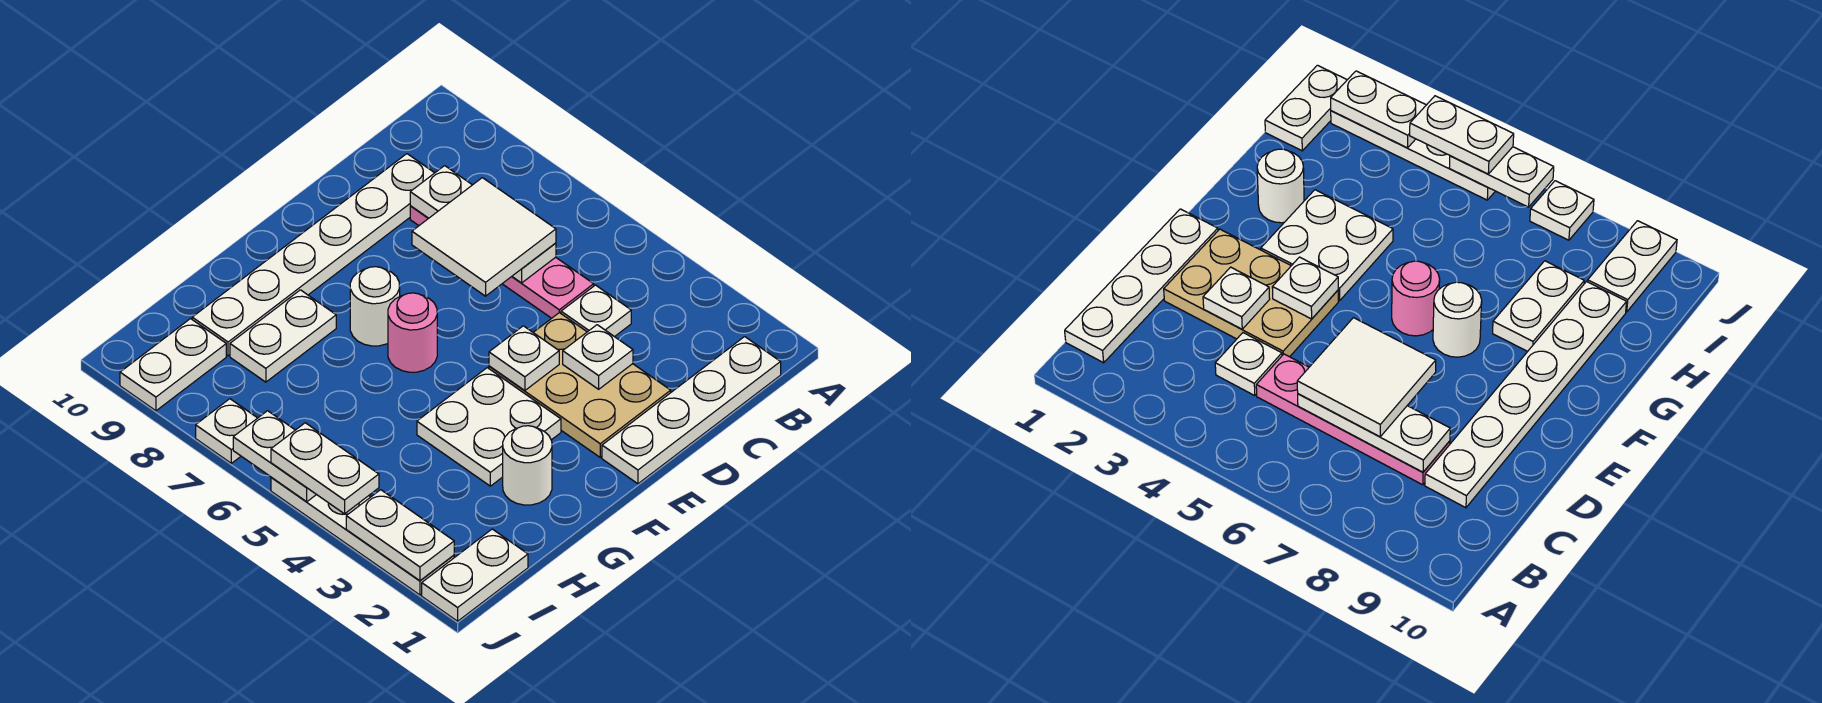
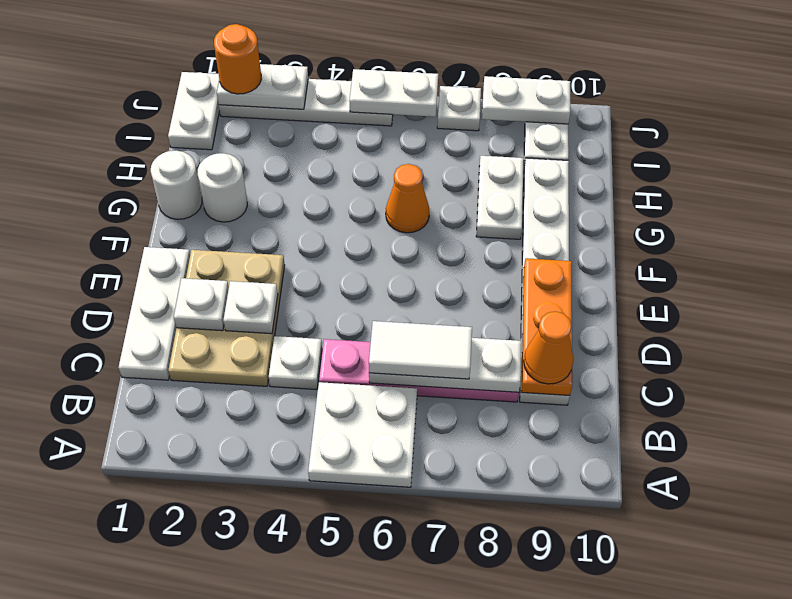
white plate B1:E1 level 1 -> white plate C1:E1 level 1
white tile C6:D7 level 3 -> white tile C6:C7 level 3
none -> orange plate C9:E9 level 2
none -> orange cone C9 level 3
tan plate D2:E4 level 1 -> tan plate C2:E3 level 1
white plate E4 level 2 -> white plate D2 level 2
white plate F3:G4 level 1 -> white plate A5:B6 level 1
pink round brick F6 level 1 -> none
white round brick F7 level 1 -> white round brick G1 level 1
none -> orange cone G6 level 1
none -> orange round brick J2 level 3
white plate J4:J5 level 3 -> white plate J8:J9 level 2

